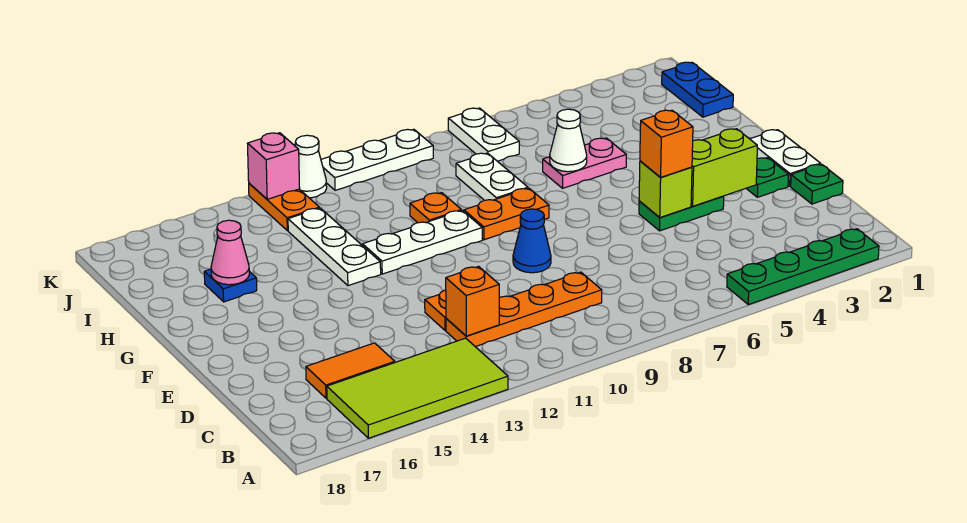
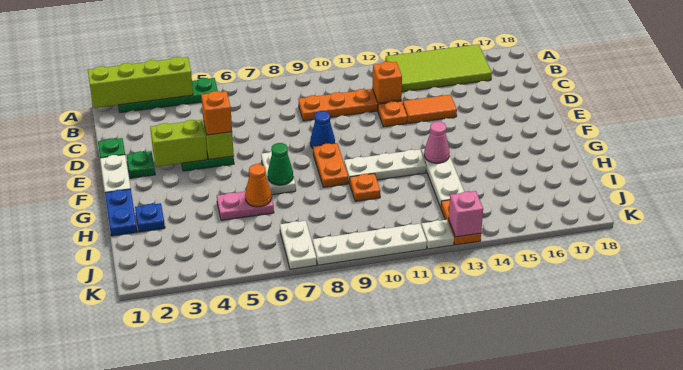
none -> lime brick A1:A4 level 2
orange tile C15:C16 level 1 -> orange tile D13:D14 level 1
none -> green cone G7 level 2
orange plate G8:G9 level 1 -> orange plate F9:G9 level 1
white cone H6 level 2 -> orange cone H6 level 2
white plate H8:I8 level 1 -> white plate F7:G7 level 1
blue plate H16 level 1 -> blue plate H2 level 1
pink cone H16 level 2 -> pink cone G13 level 2
blue plate I1:J1 level 1 -> blue plate G1:H1 level 1
white plate K9:K11 level 1 -> white plate K8:K11 level 1
white cone K12 level 1 -> white plate K12 level 1

